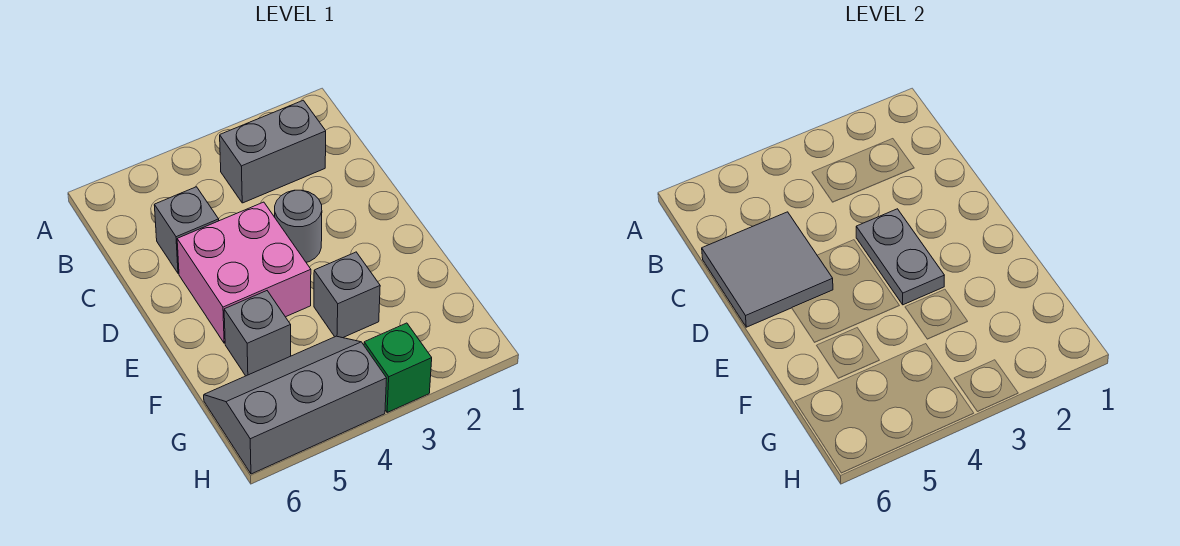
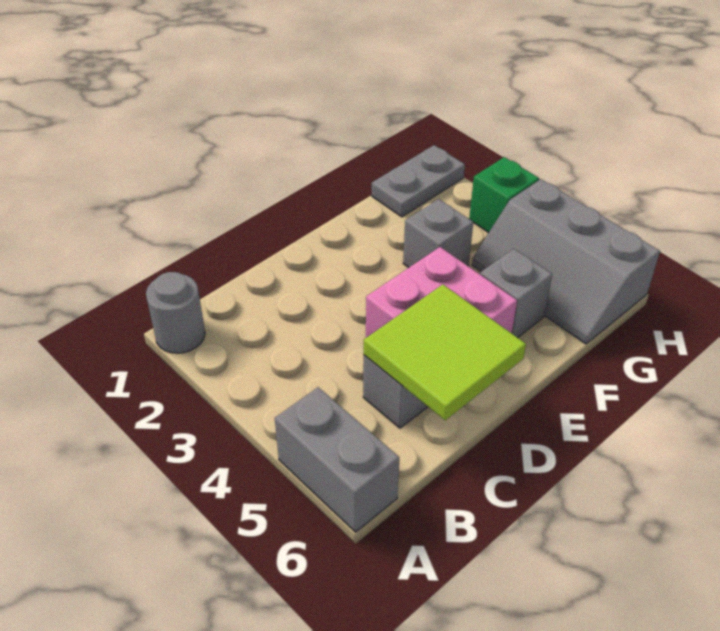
grey brick B2:B3 level 1 -> grey brick A5:A6 level 1
grey tile C5:D6 level 2 -> lime tile C5:D6 level 2
grey round brick D3 level 1 -> grey round brick A1 level 1
grey plate D3:E3 level 2 -> grey plate G1:H1 level 1

